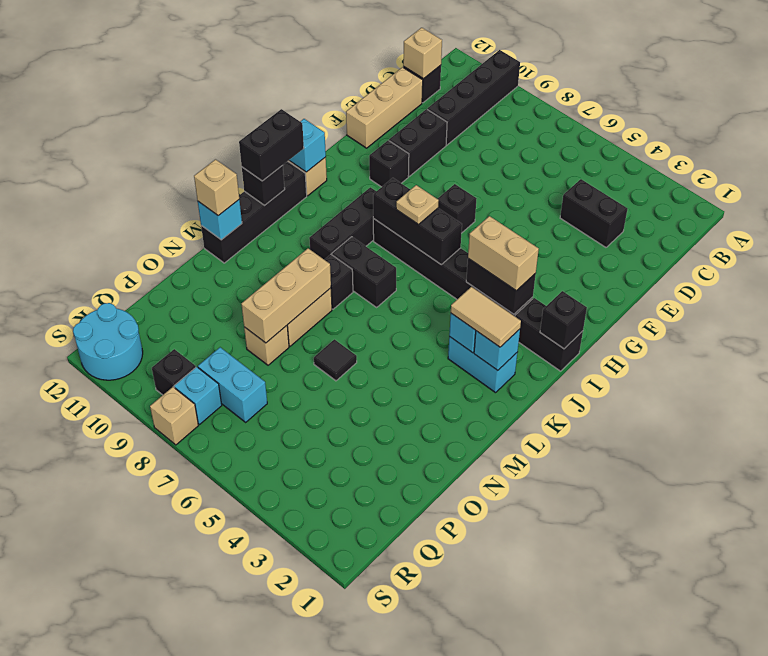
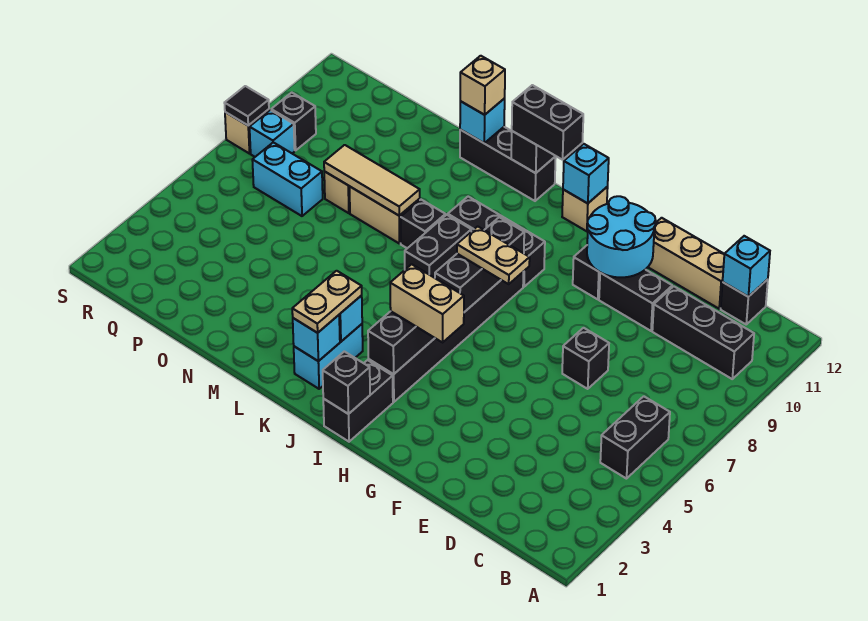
black brick A10:D10 level 1 -> black brick B10:D10 level 1
tan brick C12 level 2 -> cyan brick C12 level 2
black brick D3:D4 level 1 -> black brick B5:B6 level 1
black brick G7 level 1 -> black brick E7 level 1
tan brick I3:I4 level 3 -> tan brick H4:I4 level 3
tan plate I7 level 3 -> tan plate H7:I7 level 3
black brick J12:M12 level 1 -> black brick K12:M12 level 1
tan tile K2:K3 level 3 -> tan plate K2:K3 level 3
tan brick M8:O8 level 2 -> tan tile M8:O8 level 2
black tile N6 level 1 -> black tile S8 level 2
cyan brick Q7:Q8 level 1 -> cyan brick P7:Q7 level 1
cyan round brick R11:S12 level 1 -> cyan round brick F10:G11 level 2

